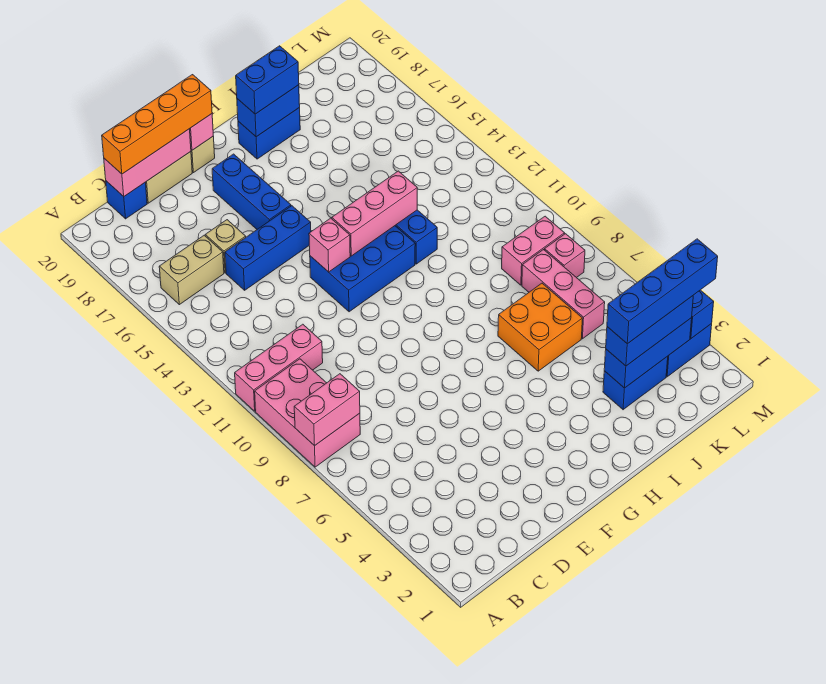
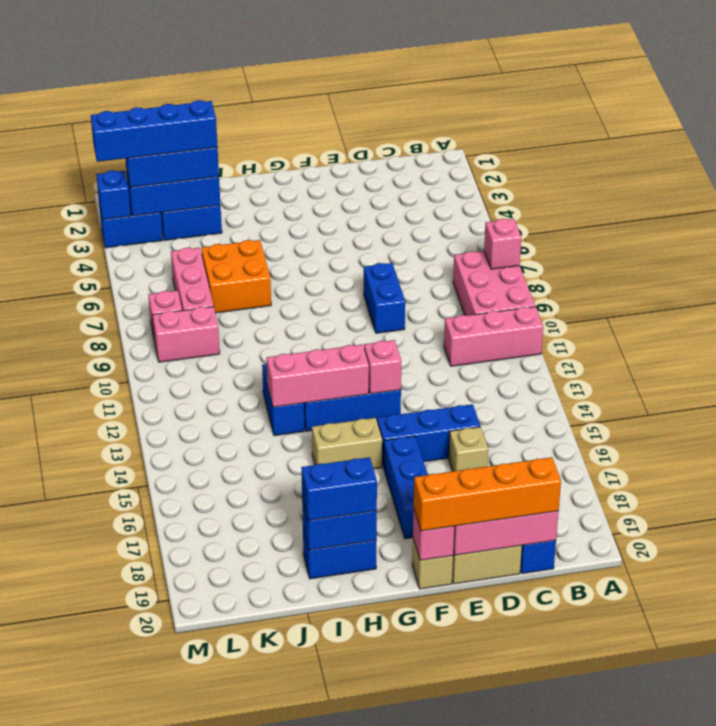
pink brick A8:B8 level 2 -> pink brick A8 level 2
tan brick B16:C16 level 1 -> tan brick G15:H15 level 1
none -> blue brick E8:E9 level 1

